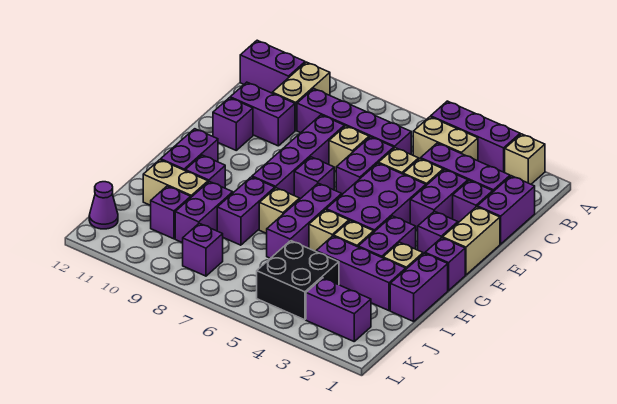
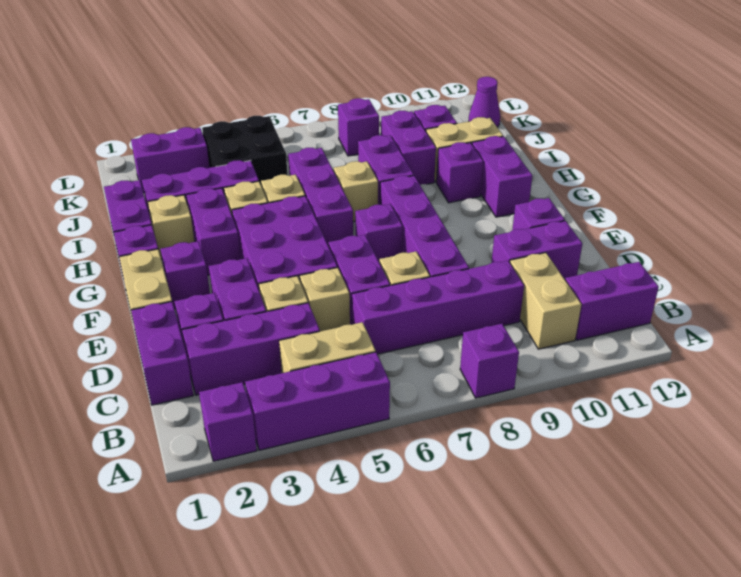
tan brick A2 level 1 -> purple brick A2 level 1
none -> purple brick A8 level 1

